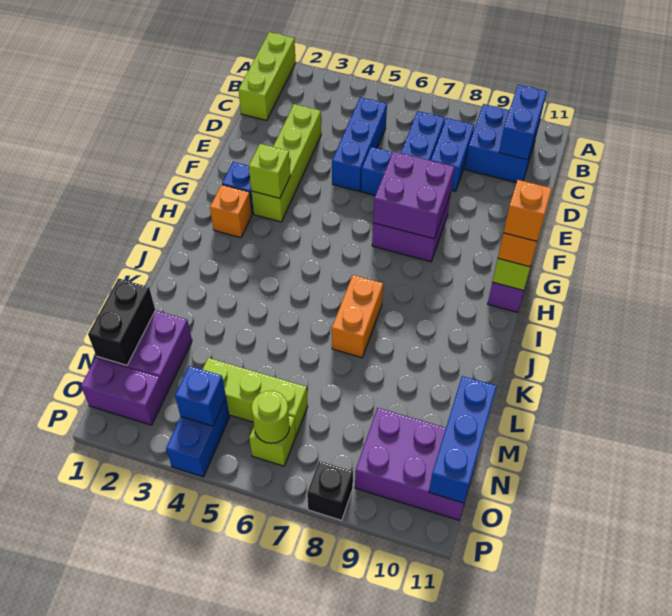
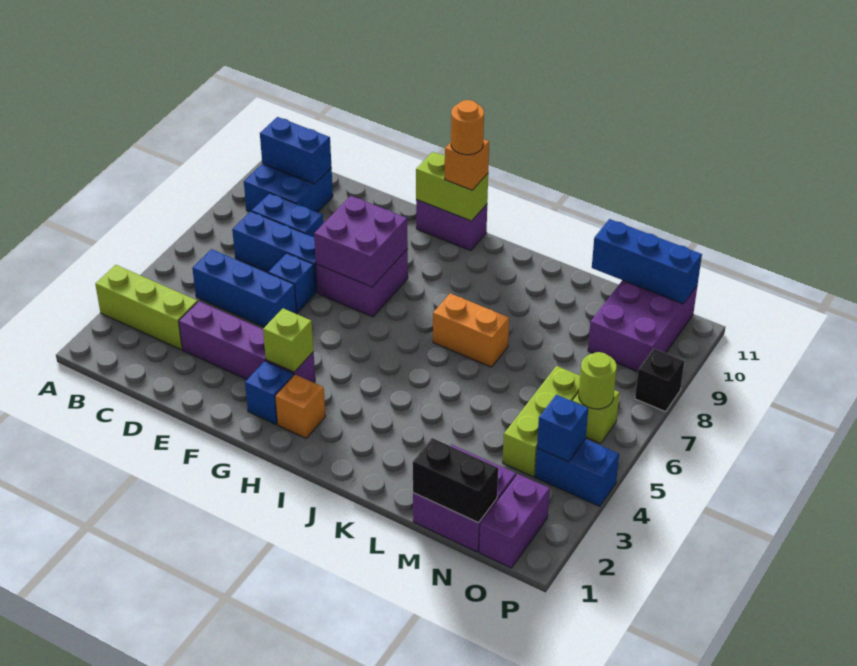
lime brick A1:C1 level 1 -> lime brick A3:C3 level 1
lime brick D3:G3 level 1 -> purple brick D3:G3 level 1
orange brick H11 level 4 -> orange round brick H11 level 4

